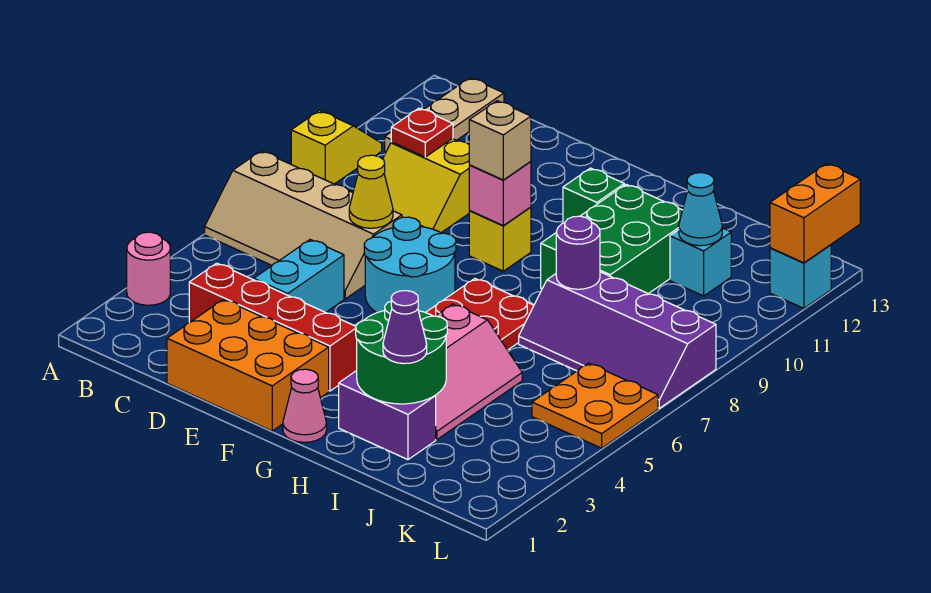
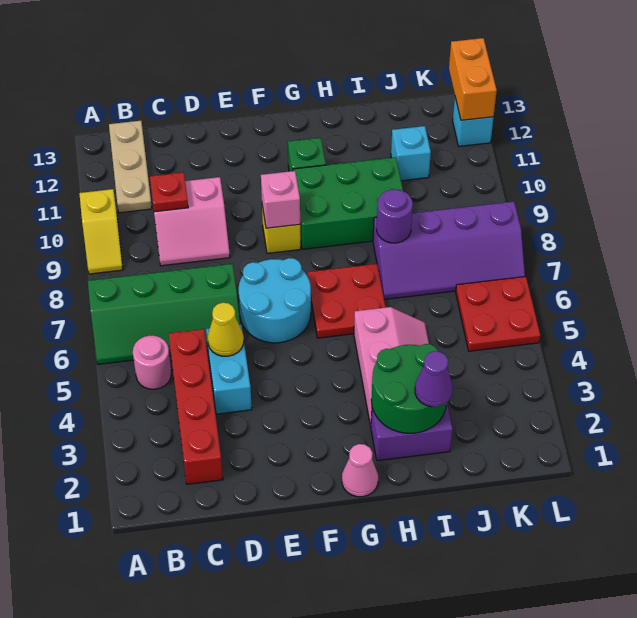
pink round brick A3 level 1 -> pink round brick B5 level 1
tan slope A6:D7 level 1 top 7 -> green slope A6:D7 level 1 top 7
yellow slope A9:A10 level 1 top 9 -> yellow slope A9:A10 level 1 top 10
red brick C3:F3 level 1 -> red brick C2:C5 level 1
yellow slope C9:D10 level 1 top 10 -> pink slope C9:D10 level 1 top 10
orange brick D1:F2 level 1 -> none
yellow cone D7 level 2 -> yellow cone D5 level 2
tan brick F9 level 3 -> none
green brick H9:I11 level 1 -> green brick G9:I10 level 1
cyan cone J11 level 2 -> none
orange plate K5:L6 level 1 -> red plate K5:L6 level 1

